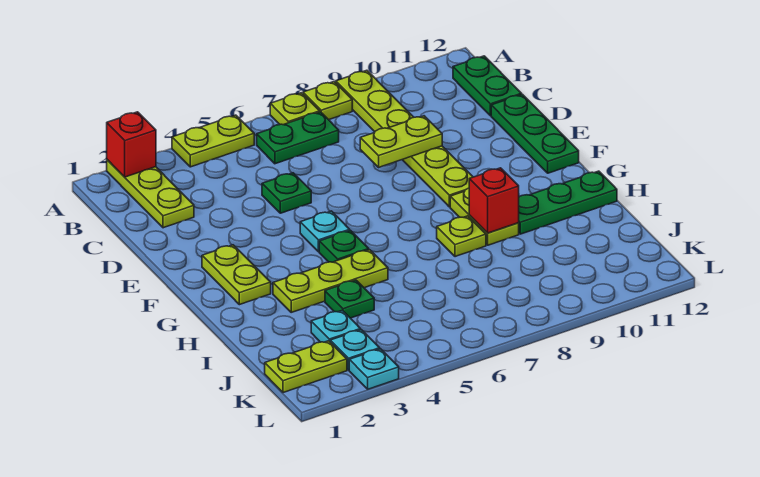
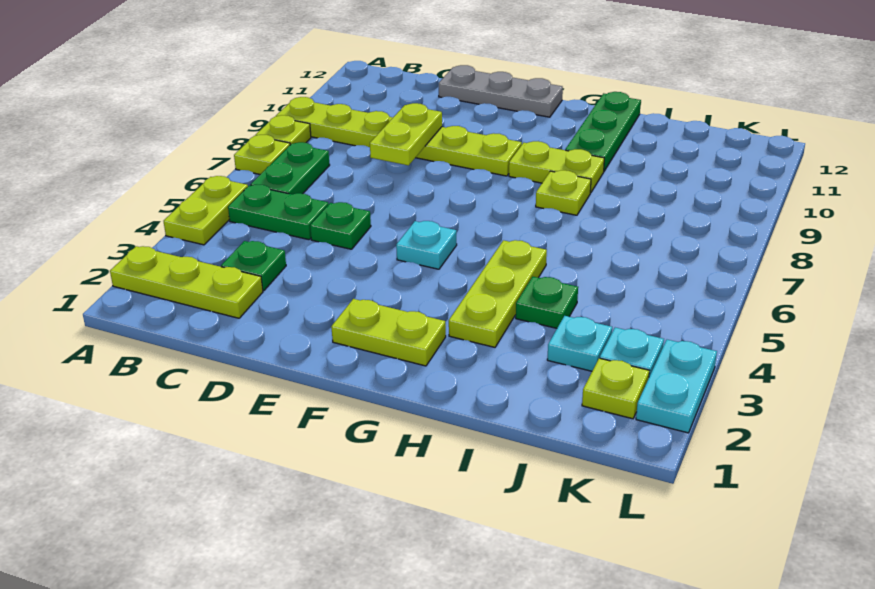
red brick A2 level 2 -> none
green plate B12:C12 level 1 -> green plate B5:C5 level 1
green plate D12:F12 level 1 -> grey plate D12:F12 level 1
green plate G5 level 1 -> green plate C3 level 1
red brick H9 level 2 -> none
lime plate K1:K2 level 1 -> lime plate K2 level 1
cyan plate L3 level 1 -> cyan plate L2:L3 level 1

